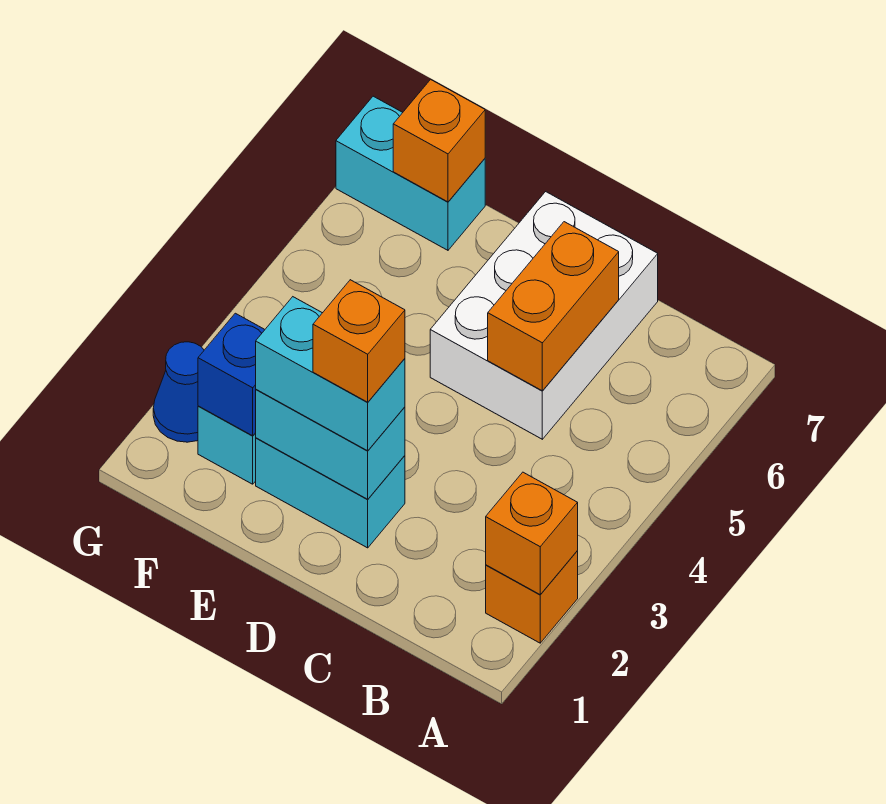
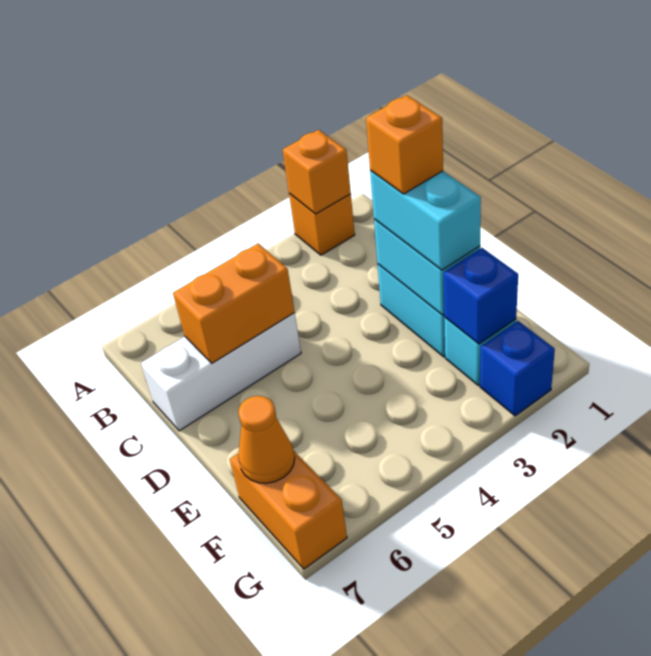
white brick C5:D7 level 1 -> white brick C5:C7 level 1
cyan brick F7:G7 level 1 -> orange brick F7:G7 level 1
orange brick F7 level 2 -> orange cone F7 level 2
blue cone G2 level 1 -> blue brick G2 level 1

